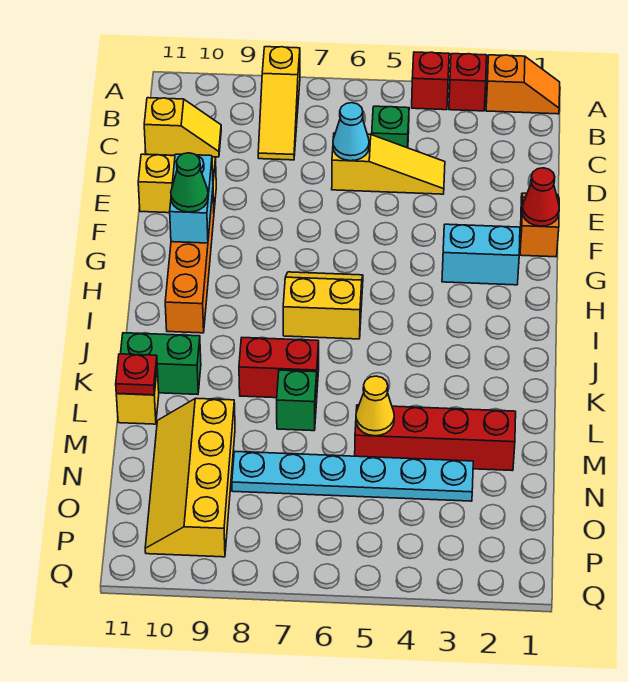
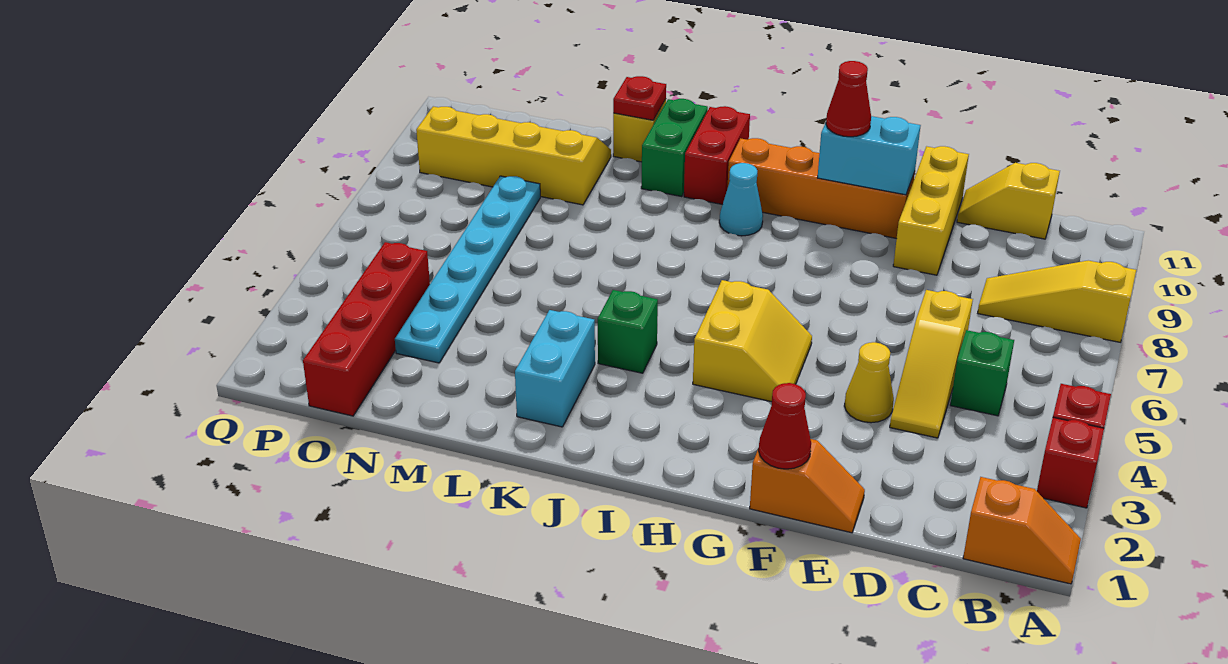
orange slope A1:A2 level 1 top 2 -> orange slope A1:B1 level 1 top B
yellow slope C10:C11 level 1 top 11 -> yellow slope C11:D11 level 1 top C
cyan cone D6 level 2 -> cyan cone I9 level 1
yellow brick E10:E11 level 1 -> yellow brick E9:E11 level 1
cyan brick G2:G3 level 1 -> cyan brick K2:K3 level 1
green cone G10 level 3 -> red cone G10 level 3
yellow slope H6:I7 level 1 top I -> yellow slope G4:H5 level 1 top H
red brick K7:K8 level 1 -> red brick J10:J11 level 1
green brick L7 level 1 -> green brick J4 level 1
red brick M2:M5 level 1 -> red brick O1:O4 level 1
yellow cone M5 level 2 -> yellow cone E4 level 1

